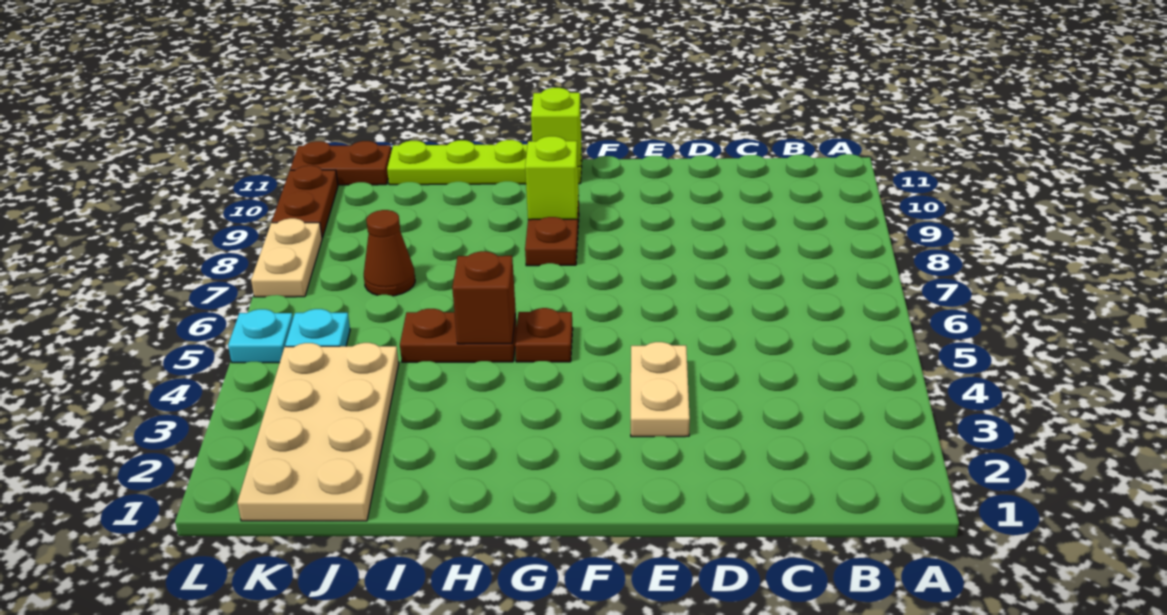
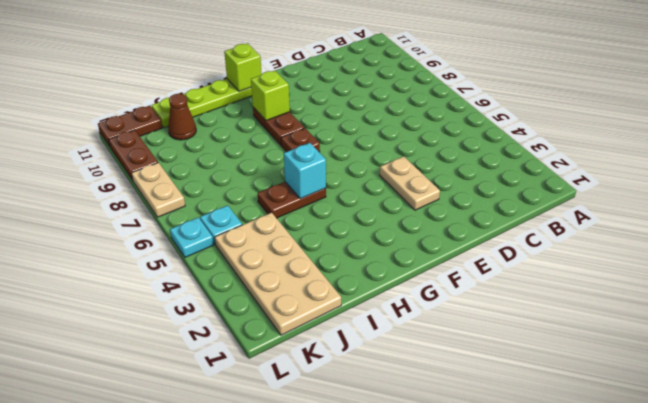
brown plate G5 level 1 -> brown plate G7 level 1
brown brick H5 level 2 -> cyan brick H5 level 2
brown cone J7 level 1 -> brown cone J10 level 1

